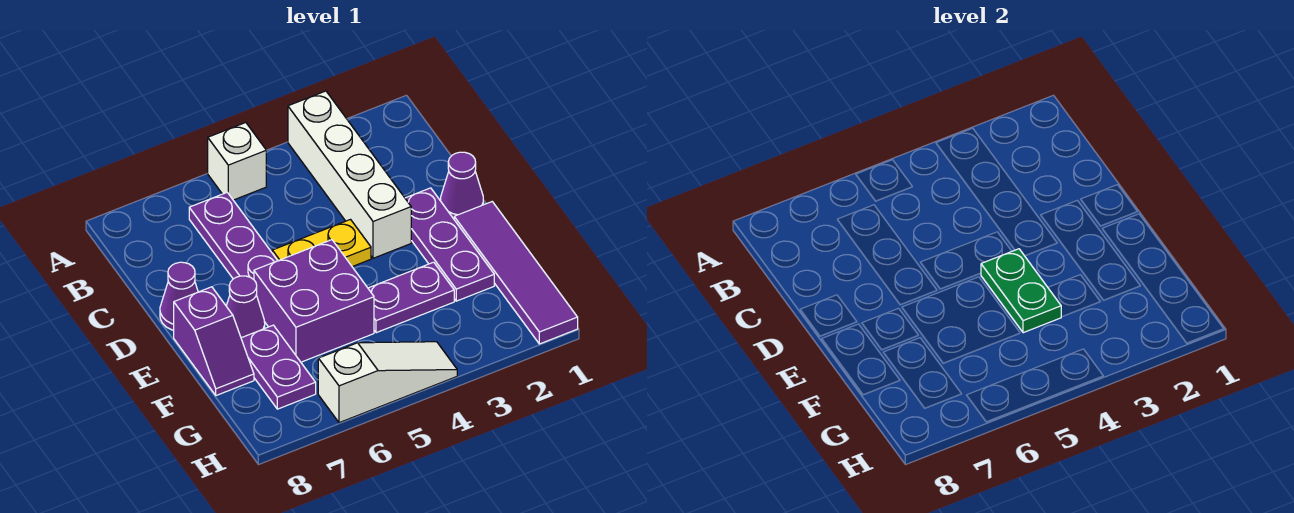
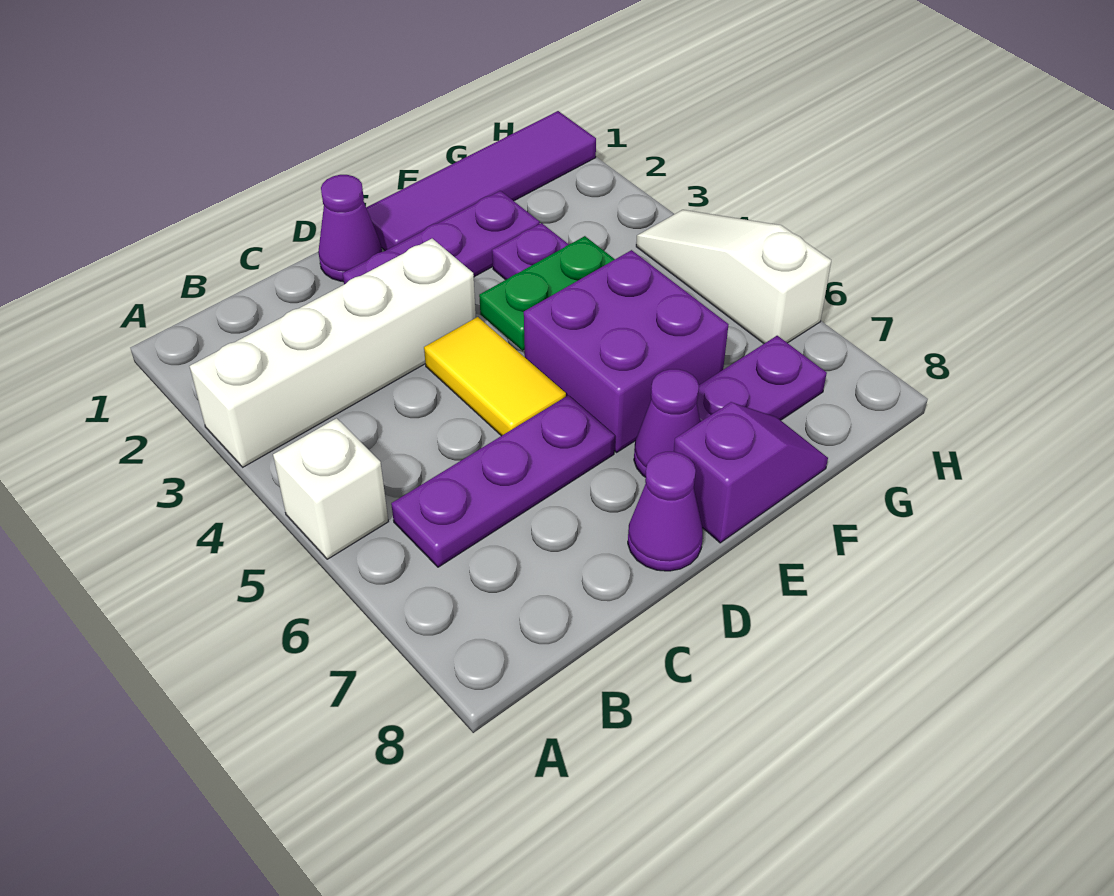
yellow plate D4:D5 level 1 -> yellow tile D4:D5 level 1

